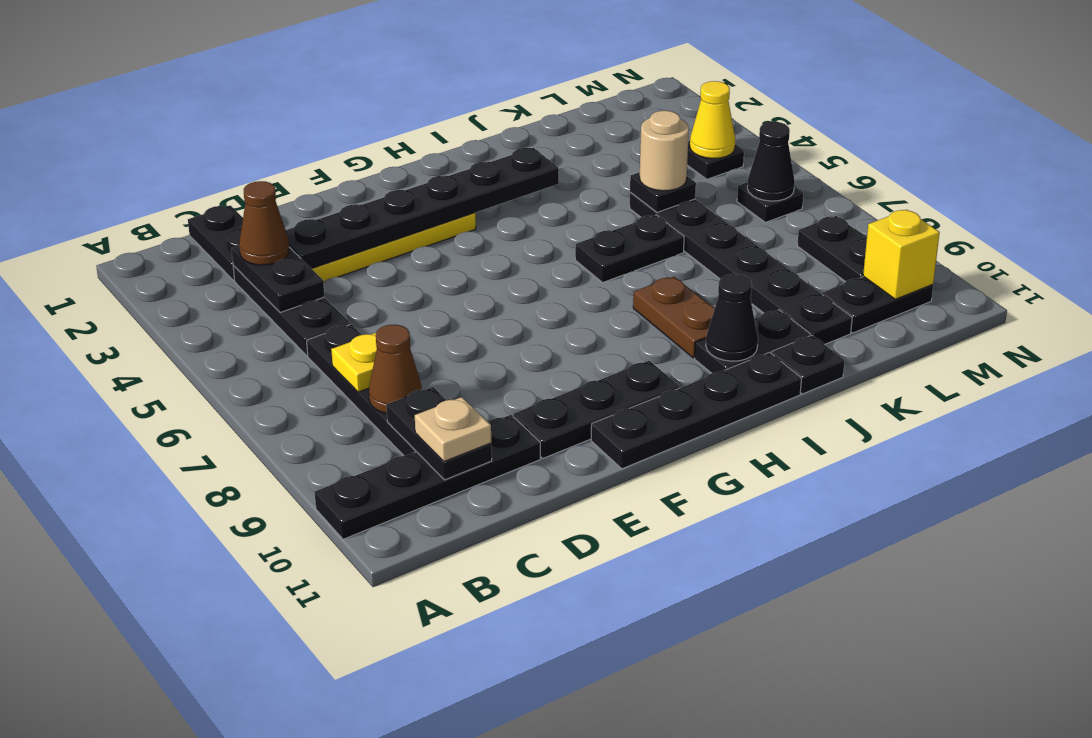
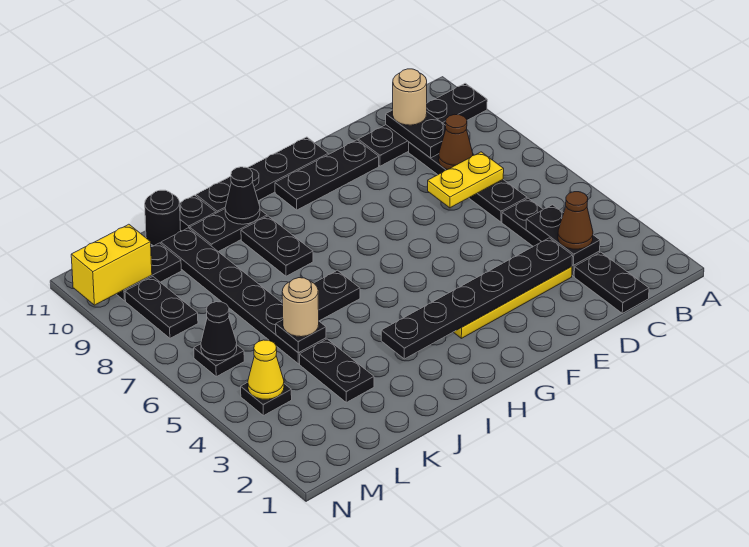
yellow plate C7 level 2 -> yellow plate C7:D7 level 2
tan plate C10 level 3 -> tan round brick C10 level 3
brown plate I8:I9 level 1 -> black plate I8:I9 level 1
none -> black plate K3:K4 level 1
none -> black round brick K11 level 1
yellow brick M10 level 2 -> yellow brick M10:N10 level 2

